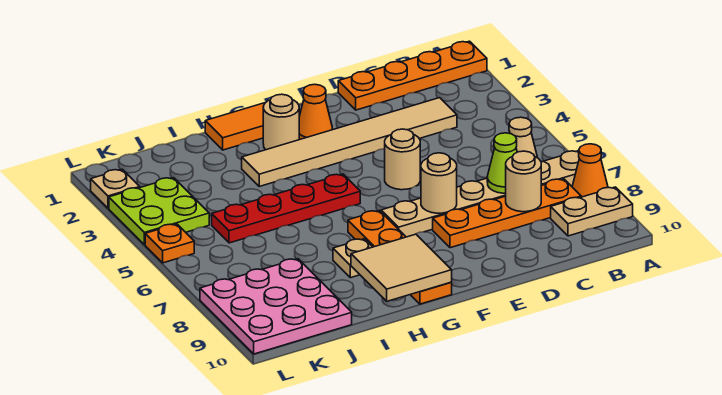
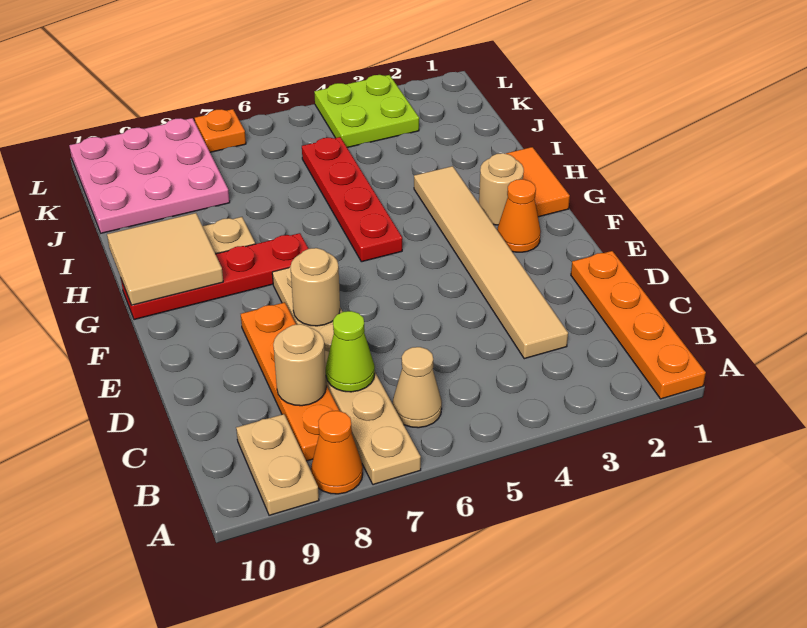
tan round brick E5 level 1 -> none
orange plate G7:G10 level 1 -> red plate G7:G10 level 1
tan plate L2 level 1 -> none
orange plate L5 level 1 -> orange plate L7 level 1

